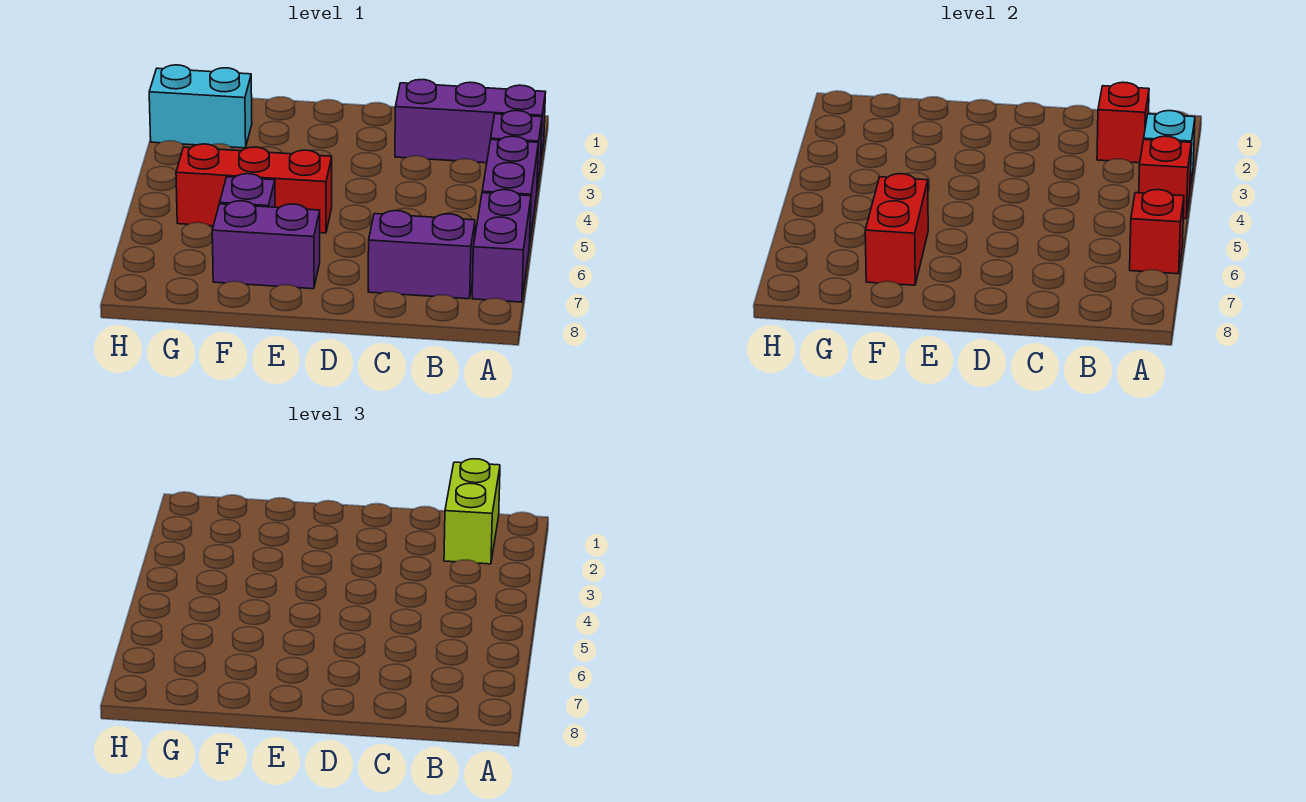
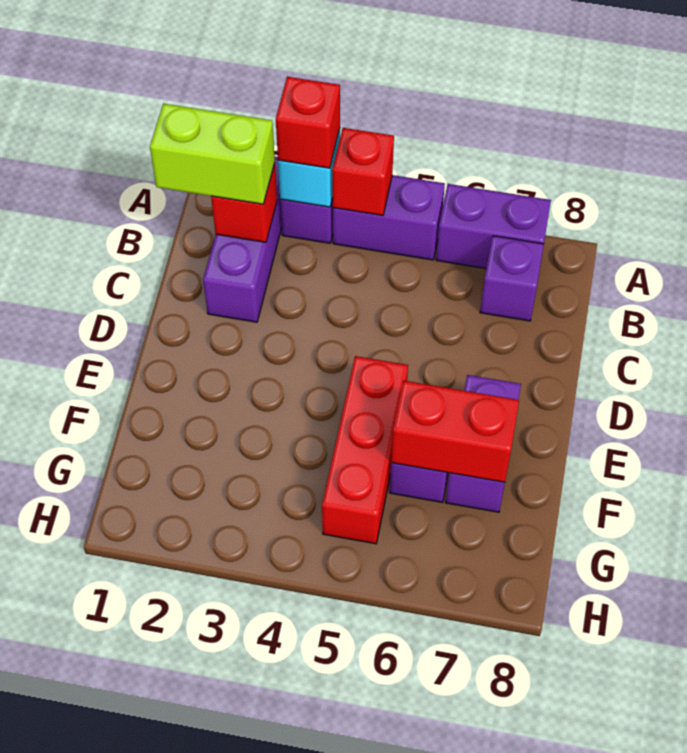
red brick A6 level 2 -> red brick A3 level 3
purple brick B7:C7 level 1 -> purple brick B7 level 1
cyan brick G2:H2 level 1 -> none

